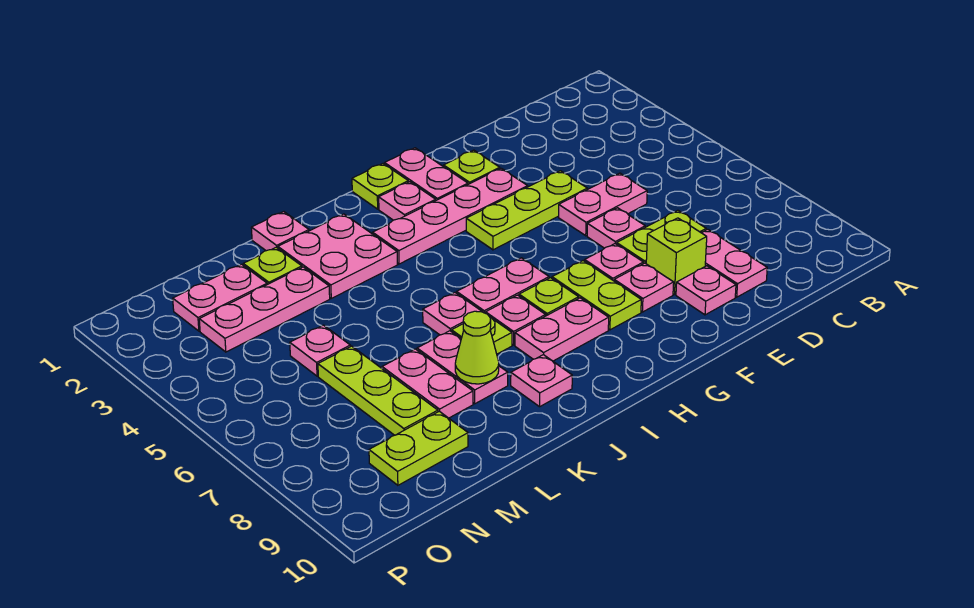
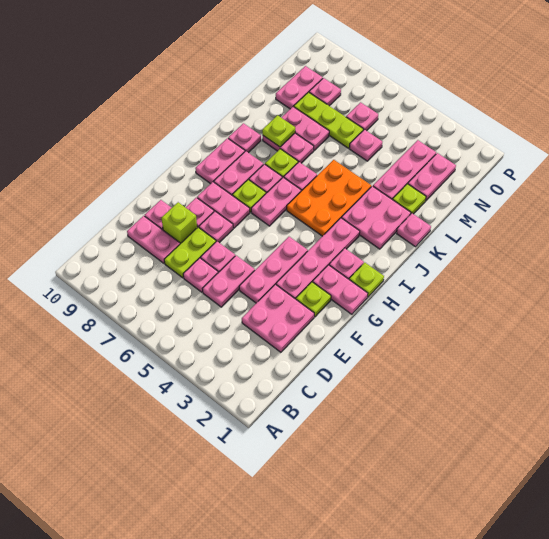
none -> pink plate D2:E3 level 1
none -> pink plate D6 level 1
lime plate E4:G4 level 1 -> pink plate E4:G4 level 1
lime plate G7:G8 level 1 -> pink plate G7:G8 level 1
none -> pink plate H9:I9 level 1
none -> orange plate I4:K5 level 1
lime cone K8 level 2 -> lime plate K8 level 2
lime plate M9:N9 level 1 -> pink plate M9:N9 level 1
none -> pink plate N6 level 1
none -> pink plate N8 level 1

